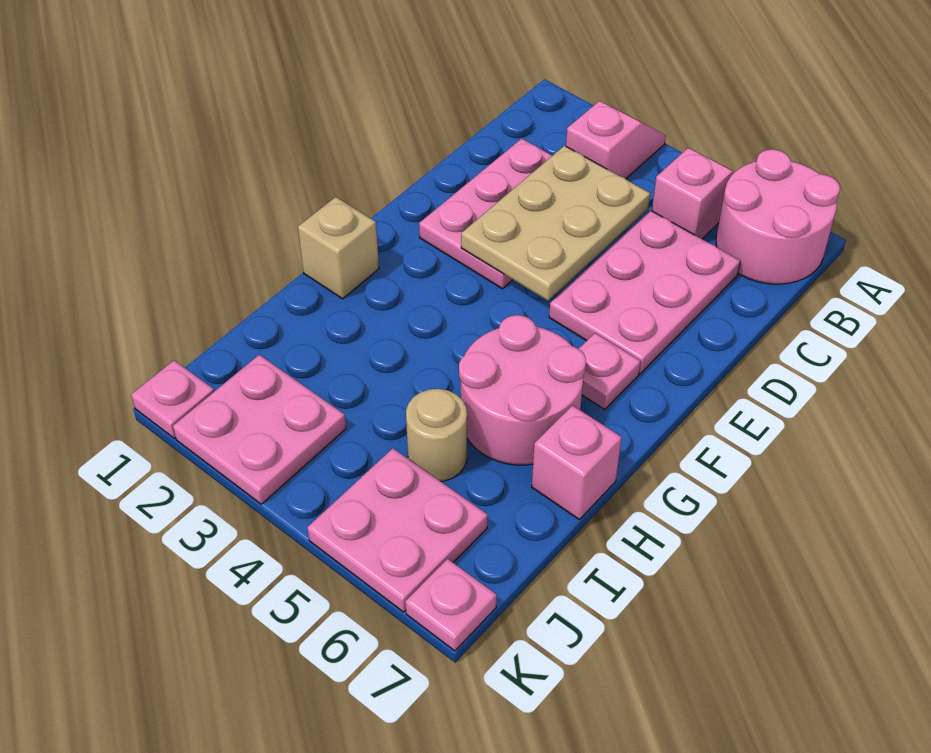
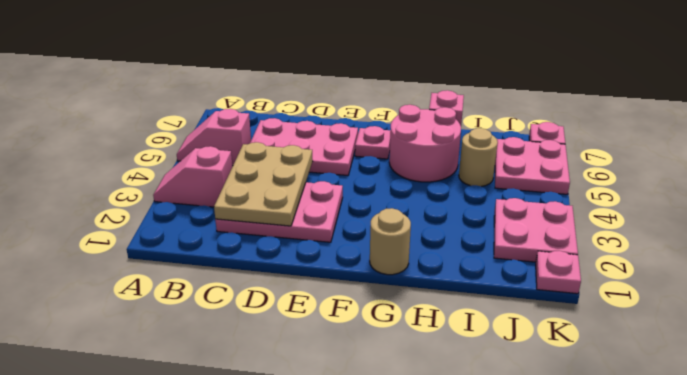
pink round brick A6:B7 level 1 -> none
tan plate C3:E4 level 2 -> tan plate C2:D4 level 2
tan brick G1 level 1 -> tan round brick G1 level 1

